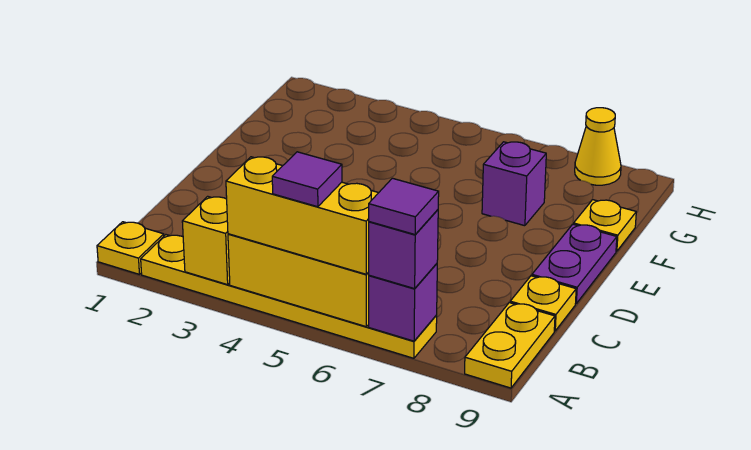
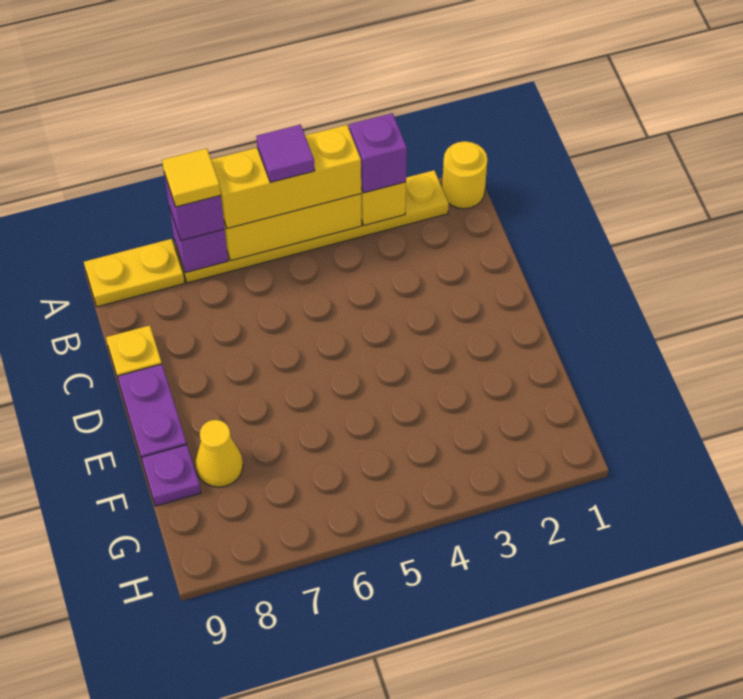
yellow plate A1 level 1 -> yellow round brick A1 level 1
purple tile A7 level 4 -> yellow tile A7 level 4
yellow plate A9:B9 level 1 -> yellow plate A8:A9 level 1
purple brick F7 level 1 -> purple brick A3 level 3
yellow plate F9 level 1 -> purple plate F9 level 1
yellow cone H8 level 1 -> yellow cone F8 level 1

